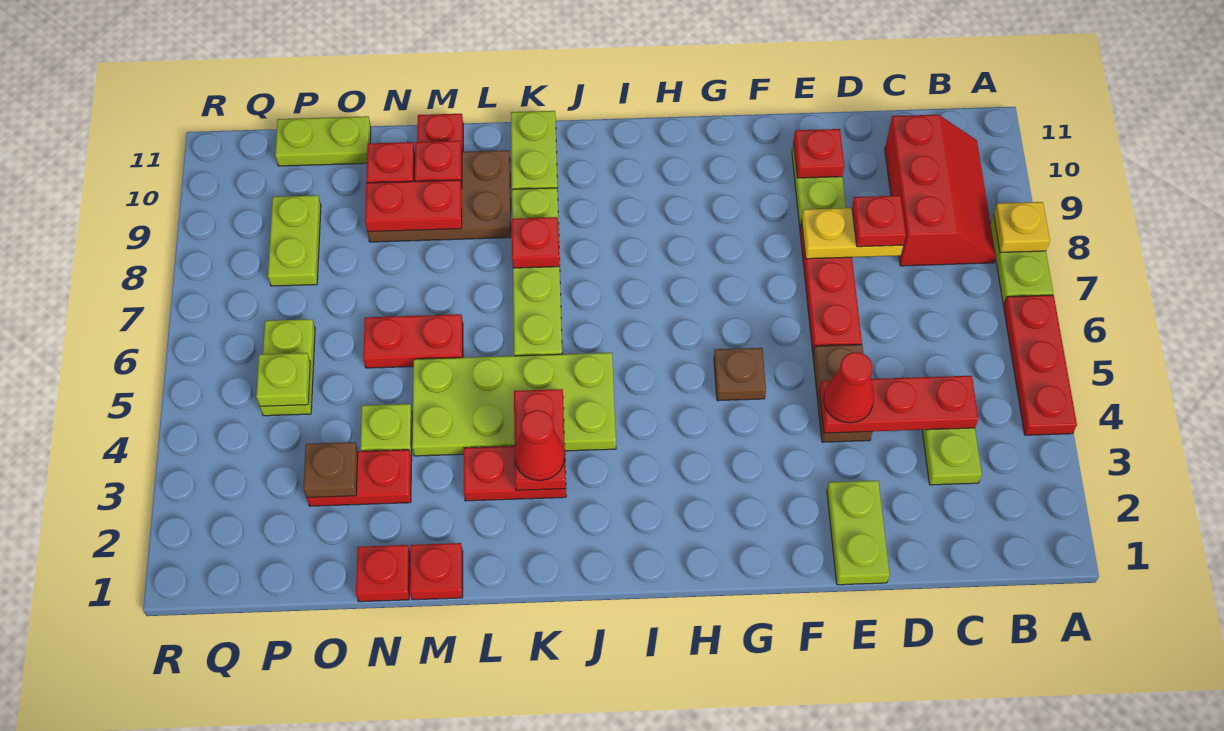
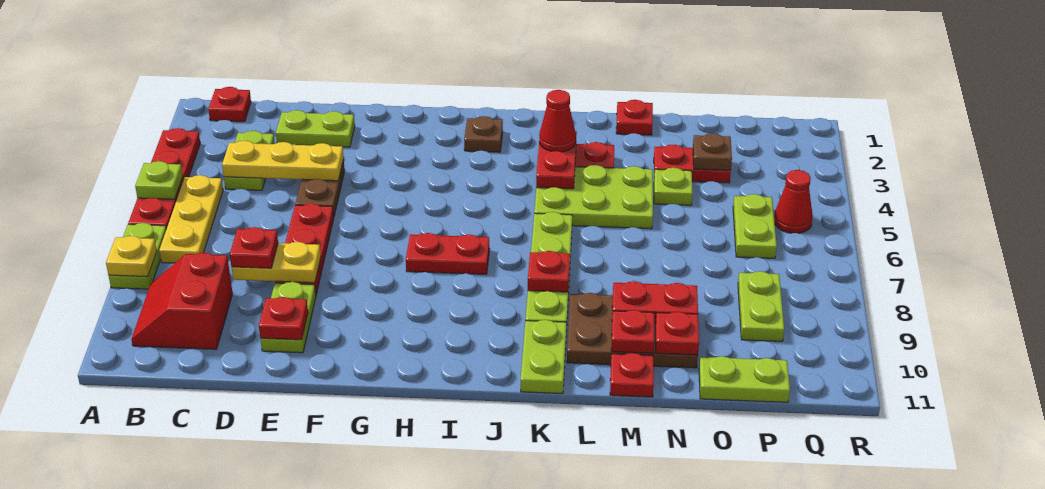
red plate A4:A6 level 1 -> red plate A3:A6 level 1
none -> yellow plate B5:B7 level 1
red slope B8:C10 level 1 top C -> red slope B9:C10 level 1 top C
red plate C4:E4 level 2 -> yellow plate C4:E4 level 2
lime plate E1:E2 level 1 -> lime plate D2:E2 level 1
red cone E4 level 3 -> red cone Q5 level 1
brown plate G5 level 1 -> brown plate I2 level 1
lime plate J4:M5 level 1 -> lime plate K4:M5 level 1
red plate M6:N6 level 1 -> red plate H7:I7 level 1
red plate N1 level 1 -> red plate B1 level 1
lime plate P5 level 2 -> lime plate A5 level 2

